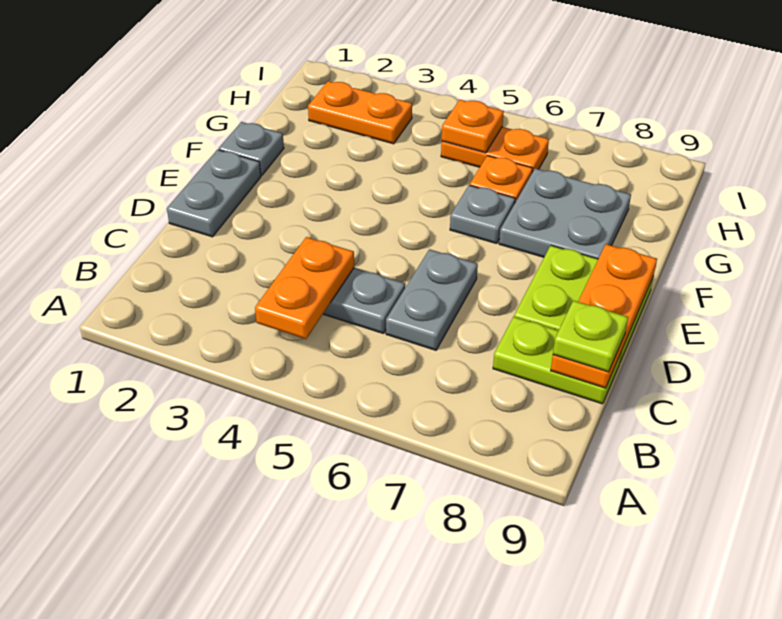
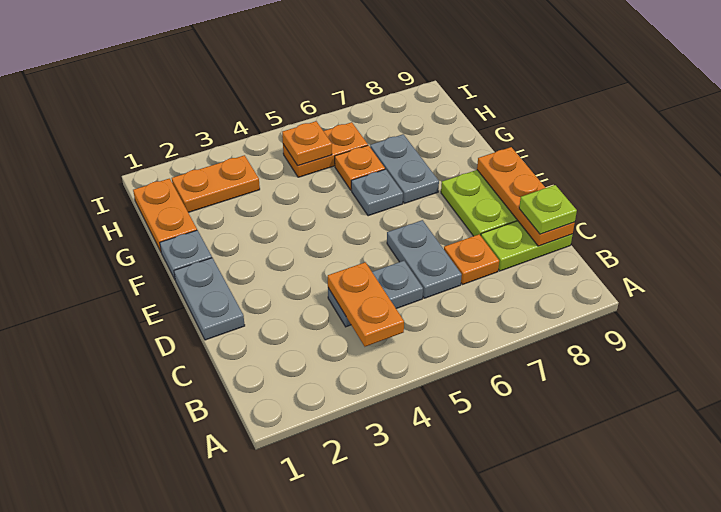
none -> orange plate C7 level 1
grey plate F7:G8 level 1 -> grey plate F7:G7 level 1
none -> orange plate G1:H1 level 1

